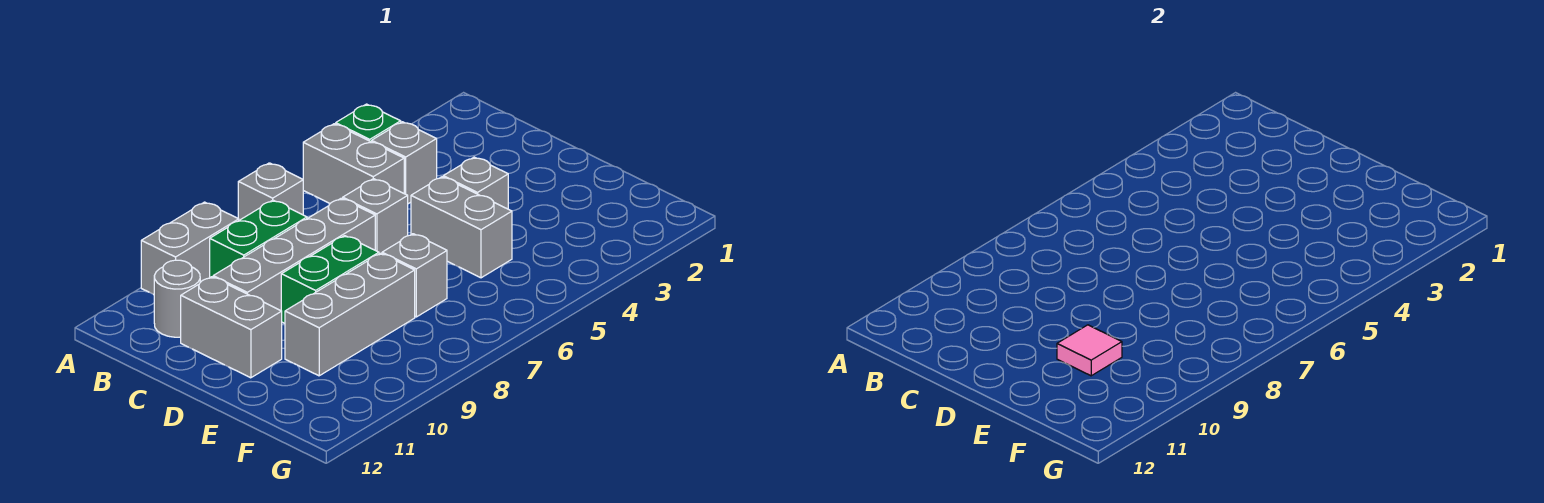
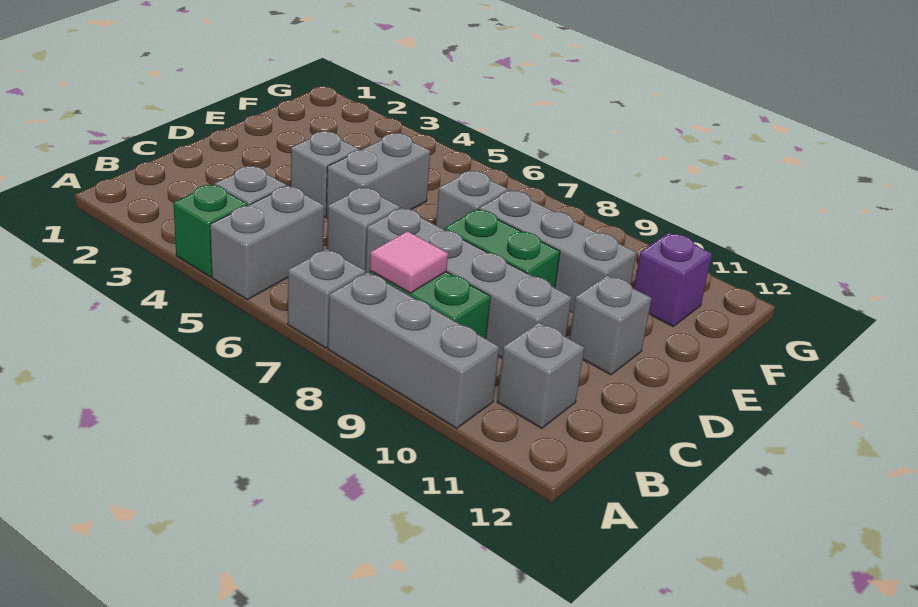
grey brick A9:A10 level 1 -> grey brick A8:A10 level 1
grey round brick B11 level 1 -> grey brick B11 level 1
grey brick C11:D11 level 1 -> grey brick D11 level 1
pink tile E10 level 2 -> pink tile B8 level 2
none -> purple brick F11 level 1

